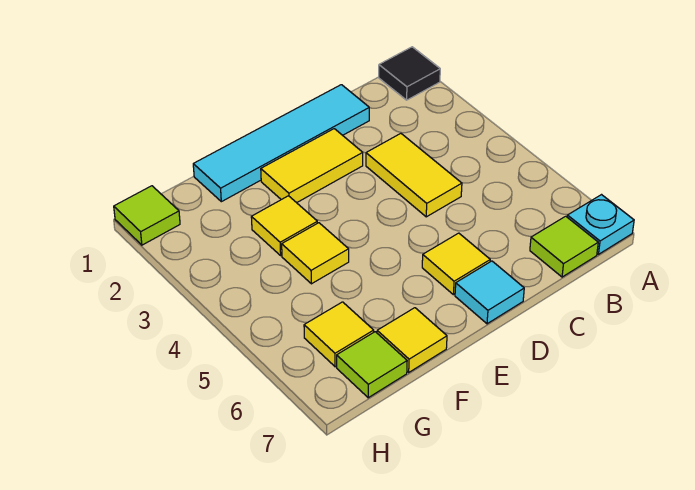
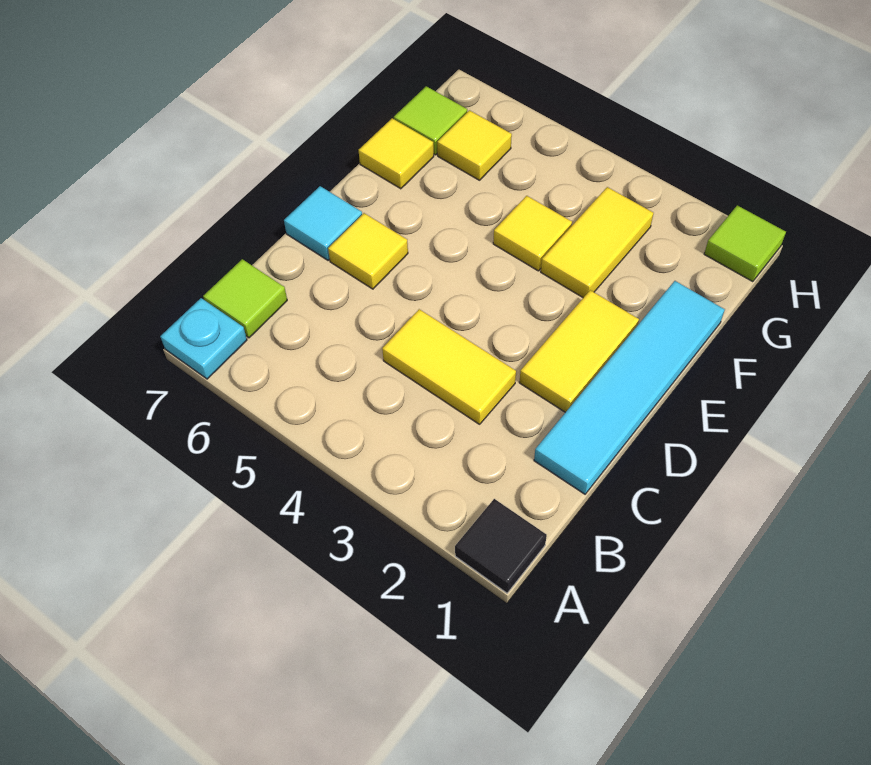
yellow tile F3 level 1 -> yellow tile F3:G3 level 1

